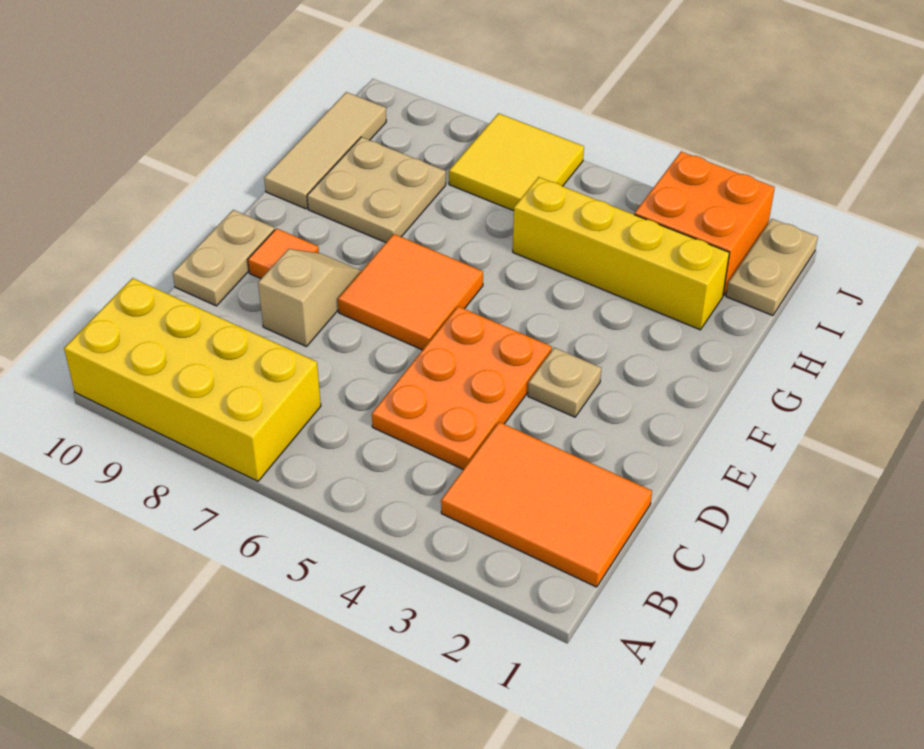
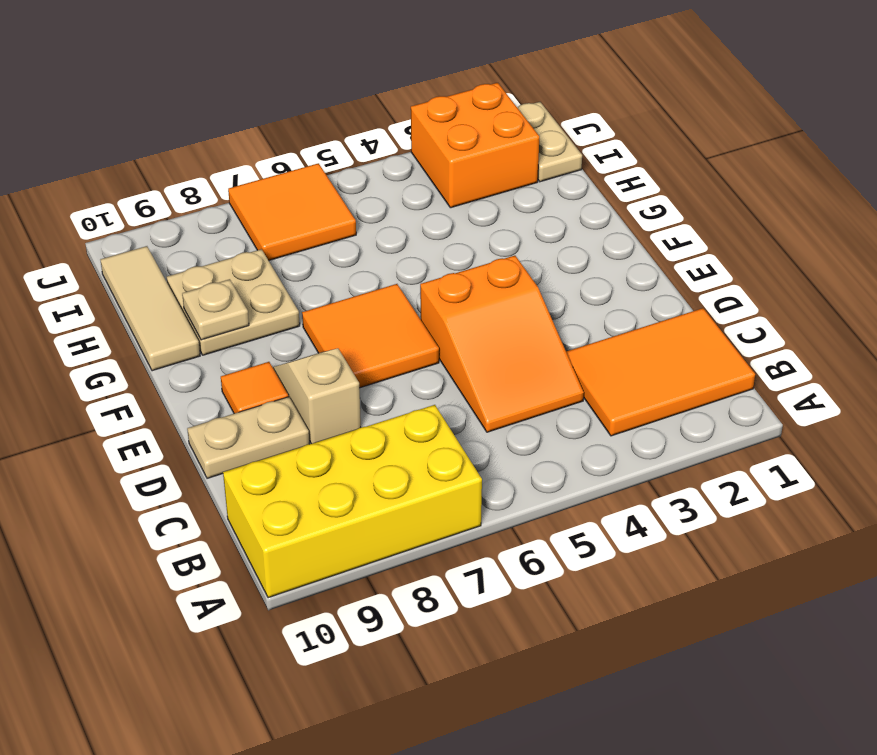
orange plate C4:E5 level 1 -> orange slope C4:E5 level 1 top E
tan plate D10:E10 level 1 -> tan plate D9:D10 level 1
tan plate E3 level 1 -> tan plate G9 level 2
yellow brick H2:H5 level 1 -> none
yellow tile I6:J7 level 1 -> orange tile I6:J7 level 1

